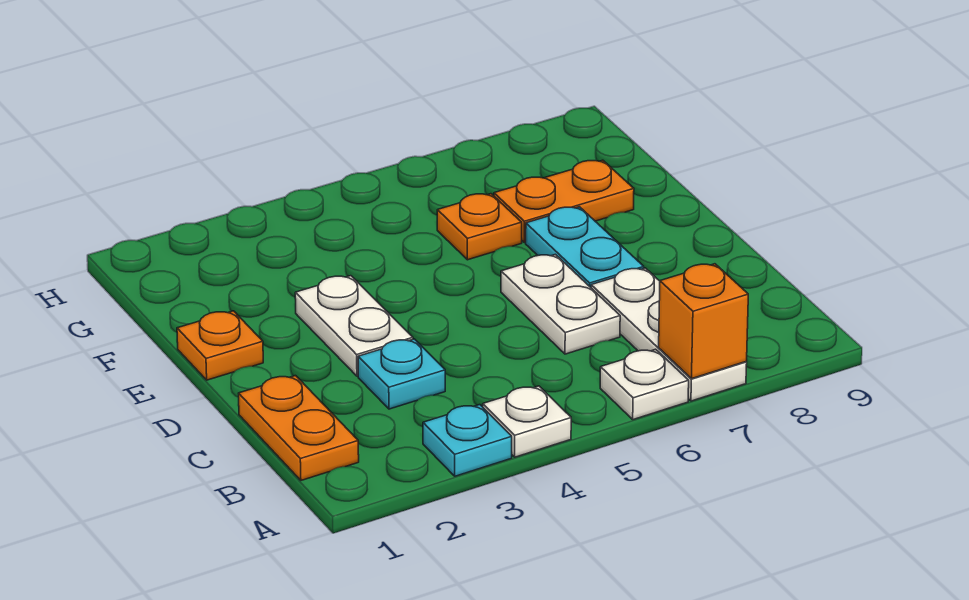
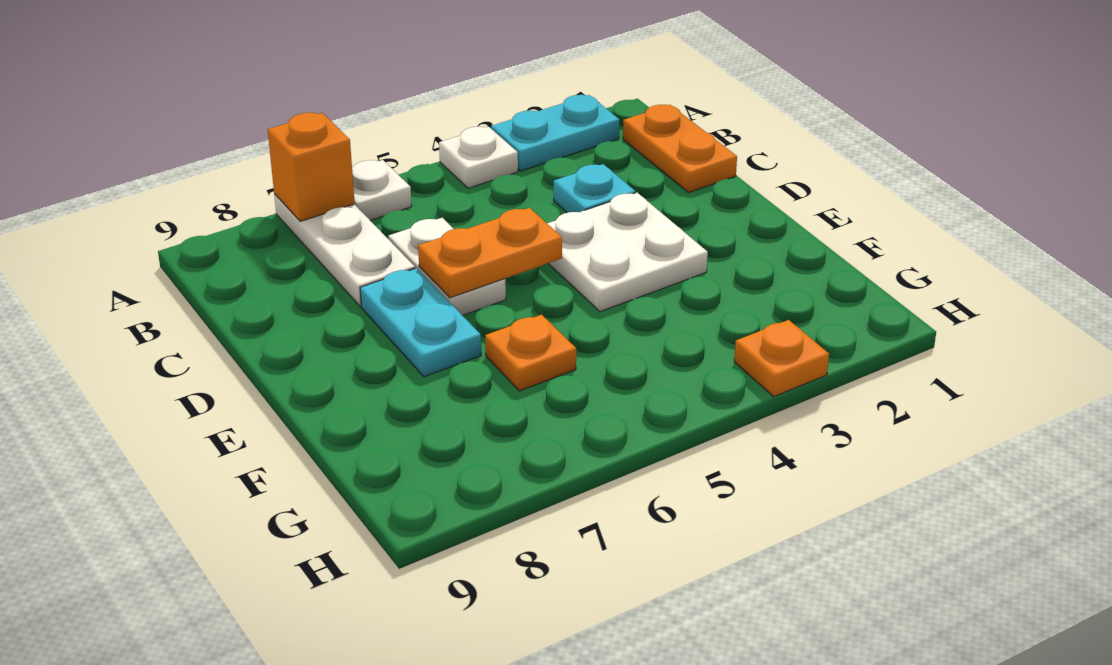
cyan plate A3 level 1 -> cyan plate A2:A3 level 1
white plate D3:E3 level 1 -> white plate D3:E4 level 1
orange plate E1 level 1 -> orange plate H3 level 1
orange plate F7:F8 level 1 -> orange plate D5:D6 level 2

